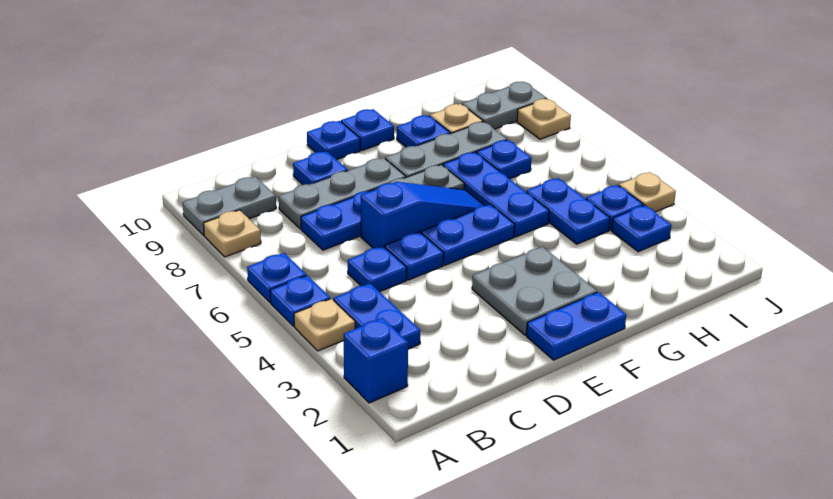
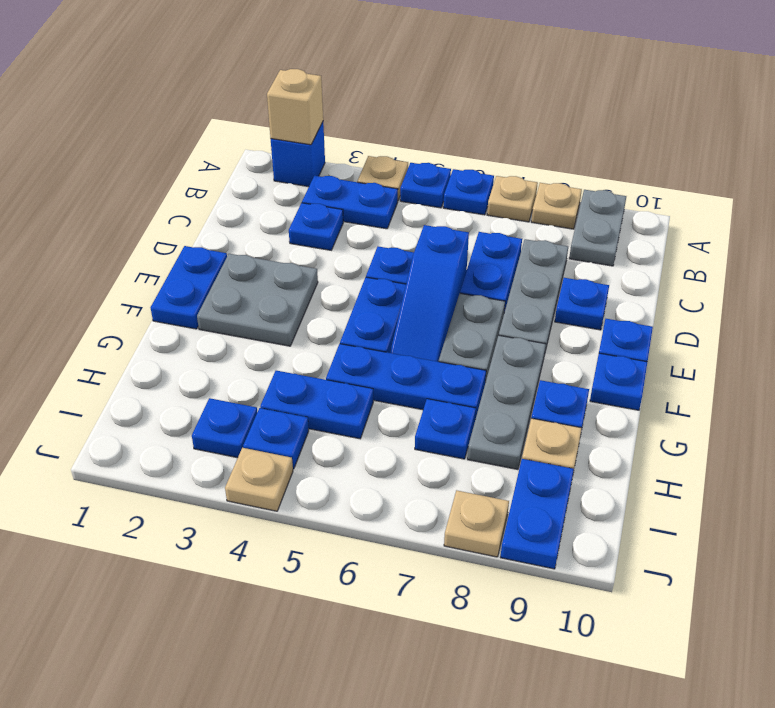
none -> tan brick A2 level 2
none -> tan plate A7 level 1
blue plate C5 level 1 -> blue plate C3 level 1
grey plate I9:J9 level 1 -> blue plate I9:J9 level 1

